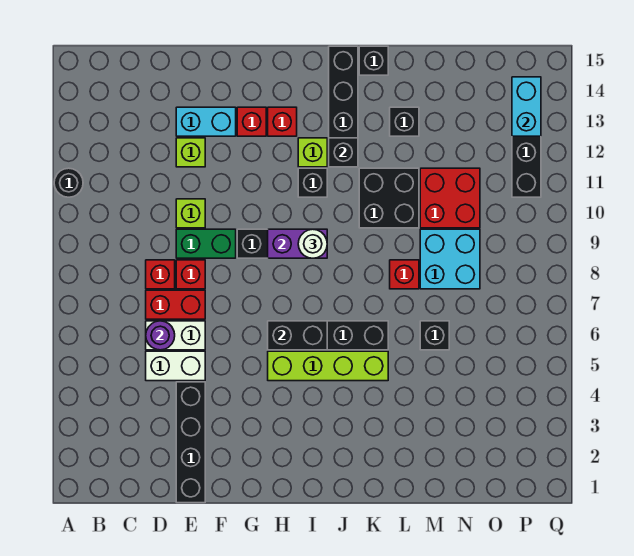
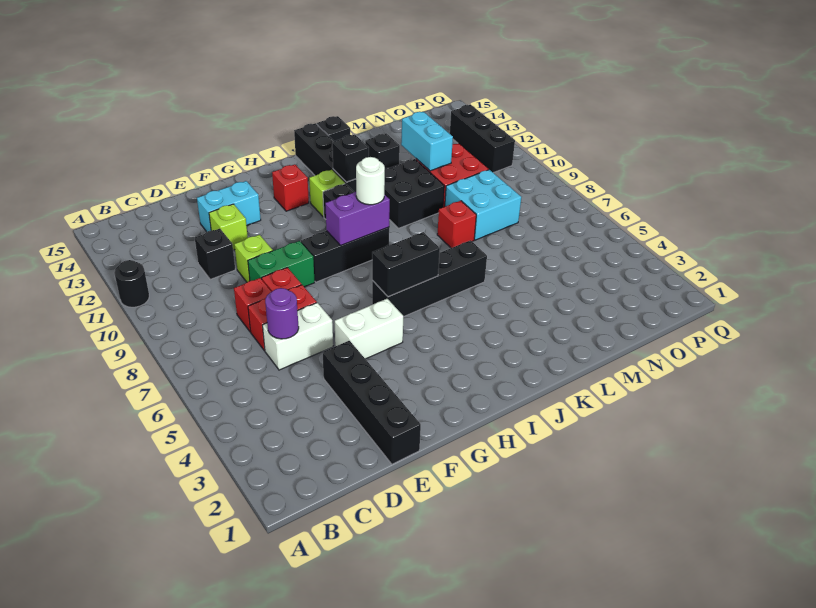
white brick D5:E5 level 1 -> white brick F5:G5 level 1
red brick G13 level 1 -> none
lime brick H5:K5 level 1 -> none
black brick M6 level 1 -> black brick D11 level 1
cyan brick P13:P14 level 2 -> cyan brick M11:M12 level 2

